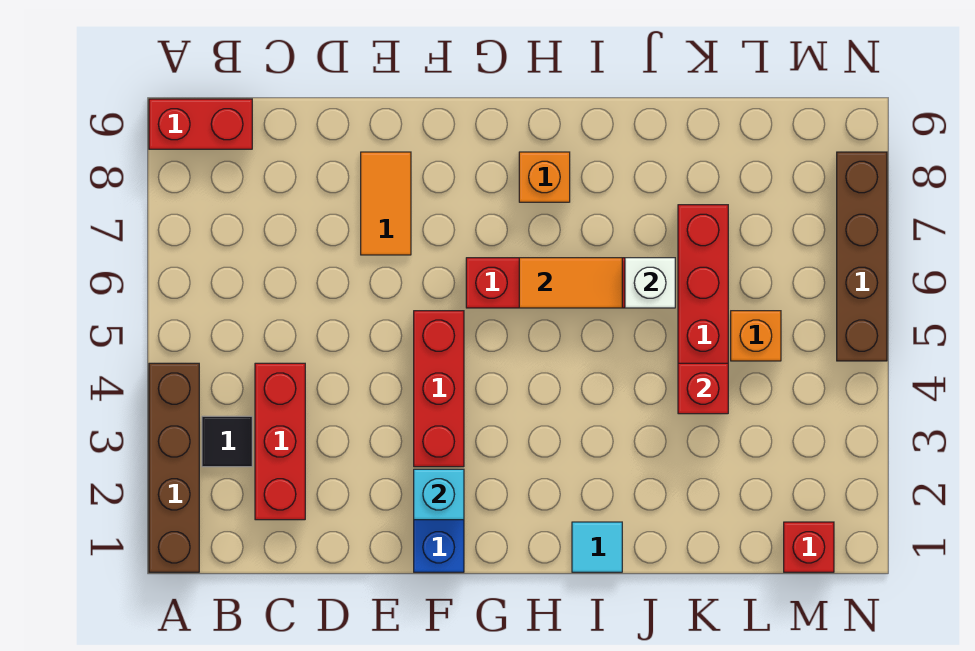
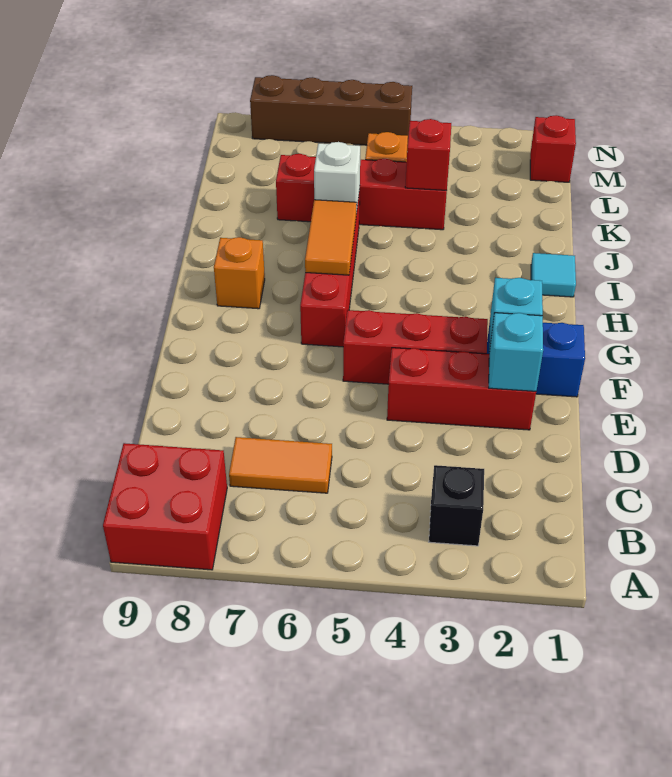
brown brick A1:A4 level 1 -> none
red brick A9:B9 level 1 -> red brick A8:B9 level 1
black tile B3 level 1 -> black brick B3 level 1
red brick C2:C4 level 1 -> red brick E2:E4 level 1
none -> cyan brick E2 level 2
orange tile E7:E8 level 1 -> orange tile C6:C7 level 1

